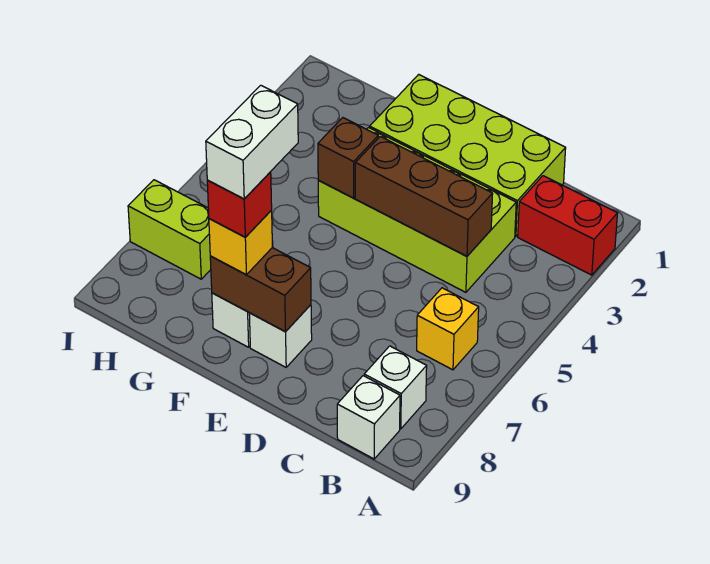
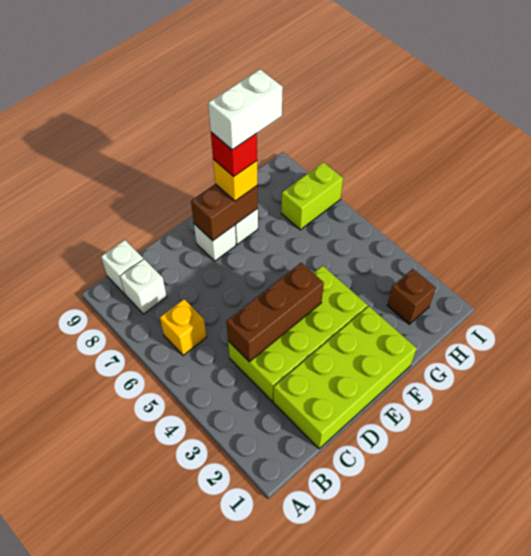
red brick A2:B2 level 1 -> none
brown brick F4 level 2 -> brown brick H2 level 1
white brick F7:F8 level 5 -> white brick F8:G8 level 5

